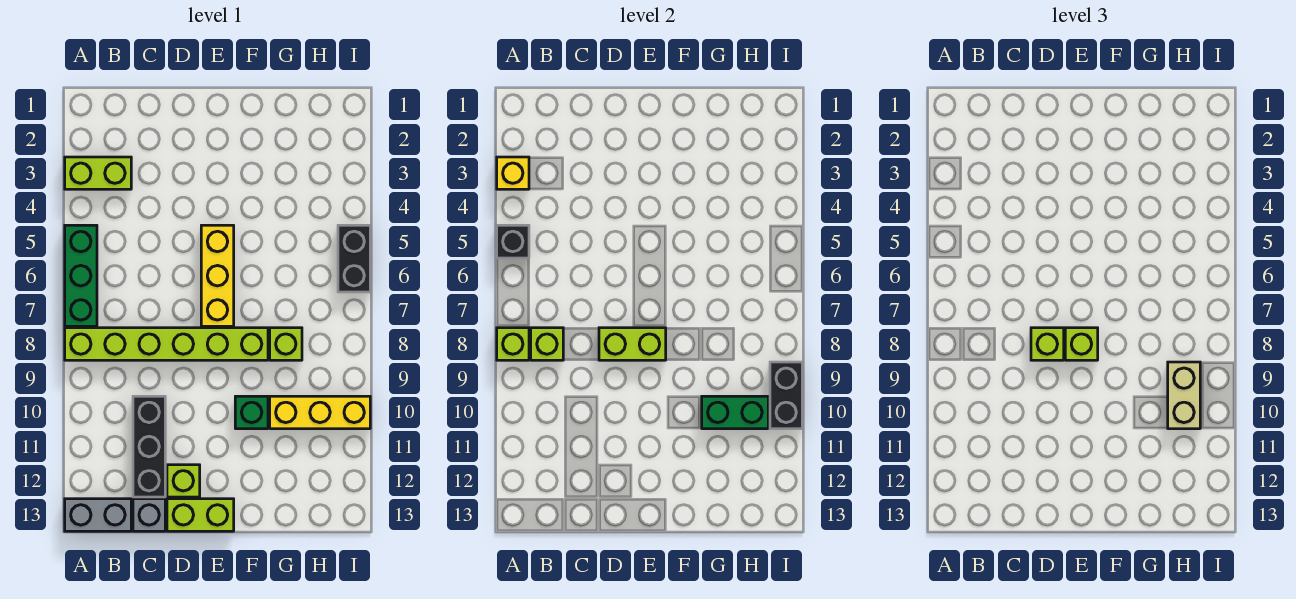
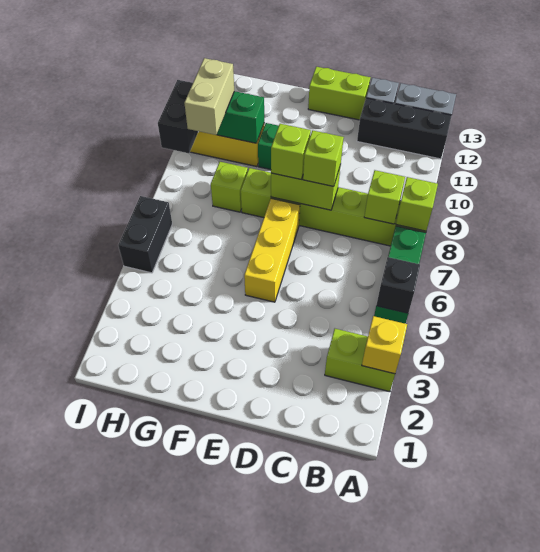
black brick C10:C12 level 1 -> black brick A12:C12 level 1
lime brick D12 level 1 -> none

